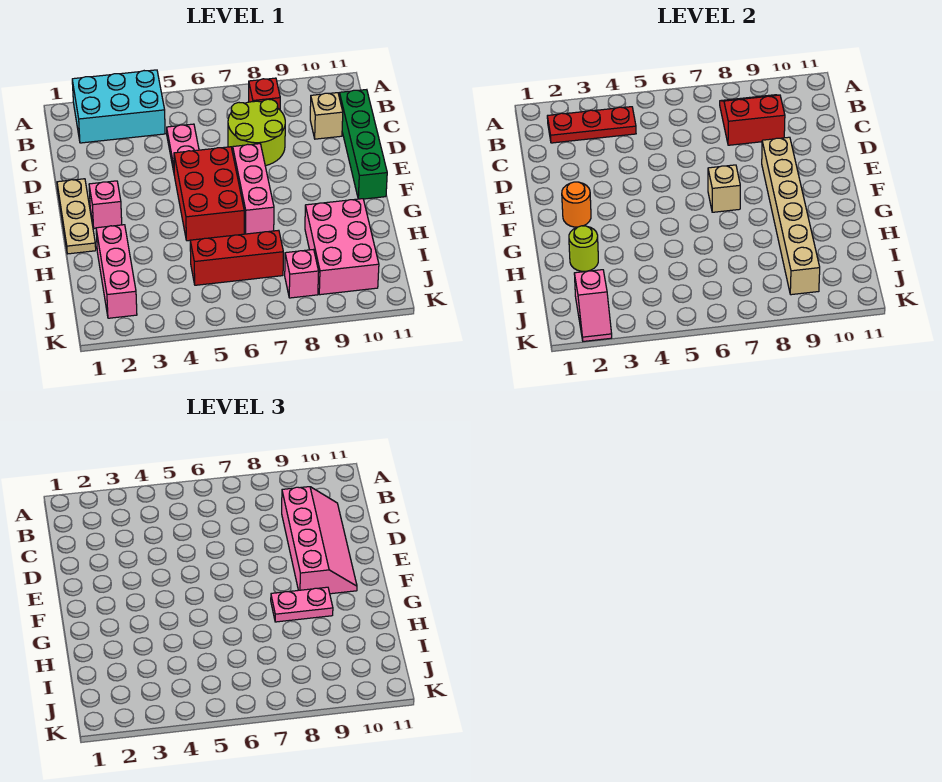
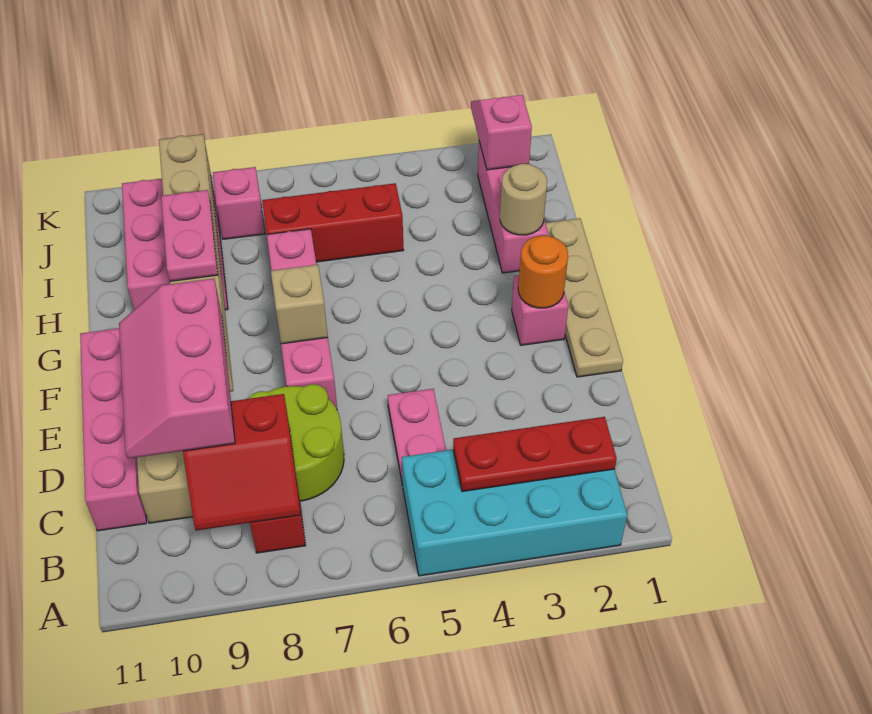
cyan brick A2:B4 level 1 -> cyan brick A2:B5 level 1
pink slope C9:F10 level 3 top 9 -> pink slope C9:E10 level 3 top 9
green brick C11:F11 level 1 -> pink brick C11:F11 level 1
tan plate E1:G1 level 1 -> tan plate E1:H1 level 1
red brick E5:G6 level 1 -> none
pink brick E7:G7 level 1 -> pink brick E7:H7 level 1
pink plate G8:G9 level 3 -> pink plate G9:H9 level 3
lime round brick H2 level 2 -> tan round brick H2 level 2

